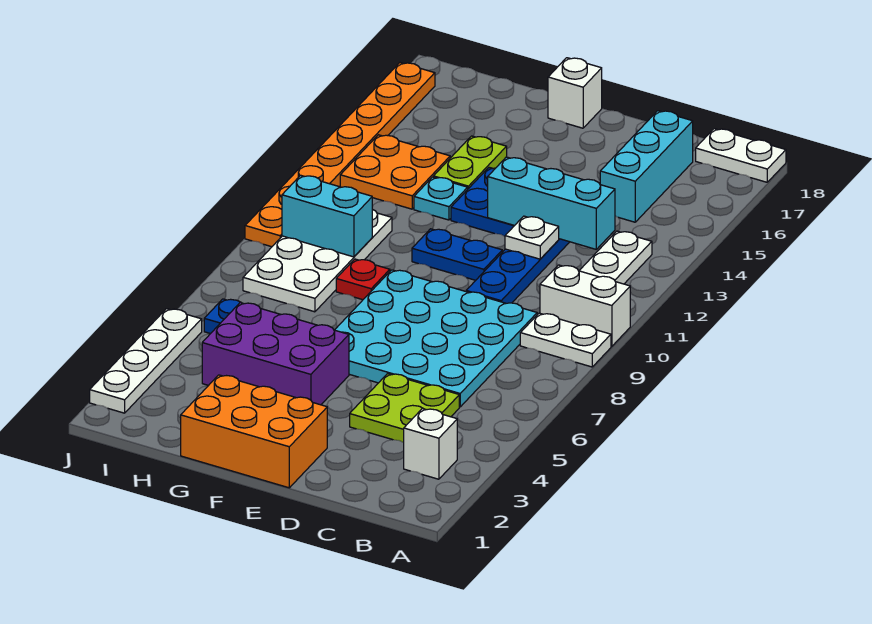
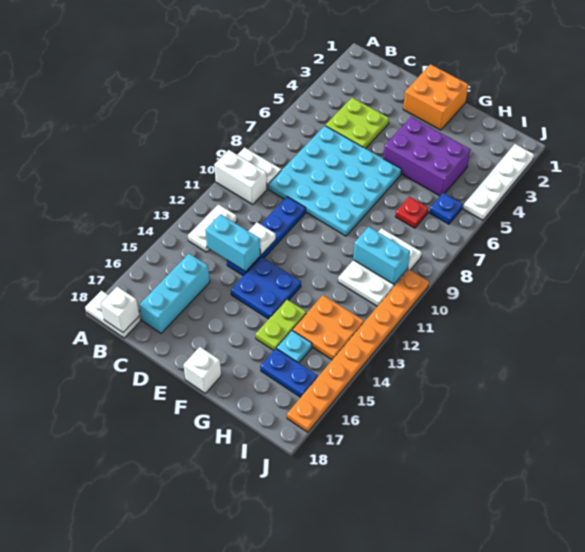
white brick B3 level 1 -> white brick B18 level 2
cyan brick C13:E13 level 2 -> cyan brick C13:D13 level 2
orange brick E1:G2 level 1 -> orange brick E1:F2 level 1
blue plate E11:F11 level 1 -> blue plate H16:I16 level 1
red plate G9 level 1 -> red plate H7 level 1
cyan plate G13 level 1 -> cyan plate H15 level 1
white plate H8:I11 level 1 -> white plate H9:I11 level 1

